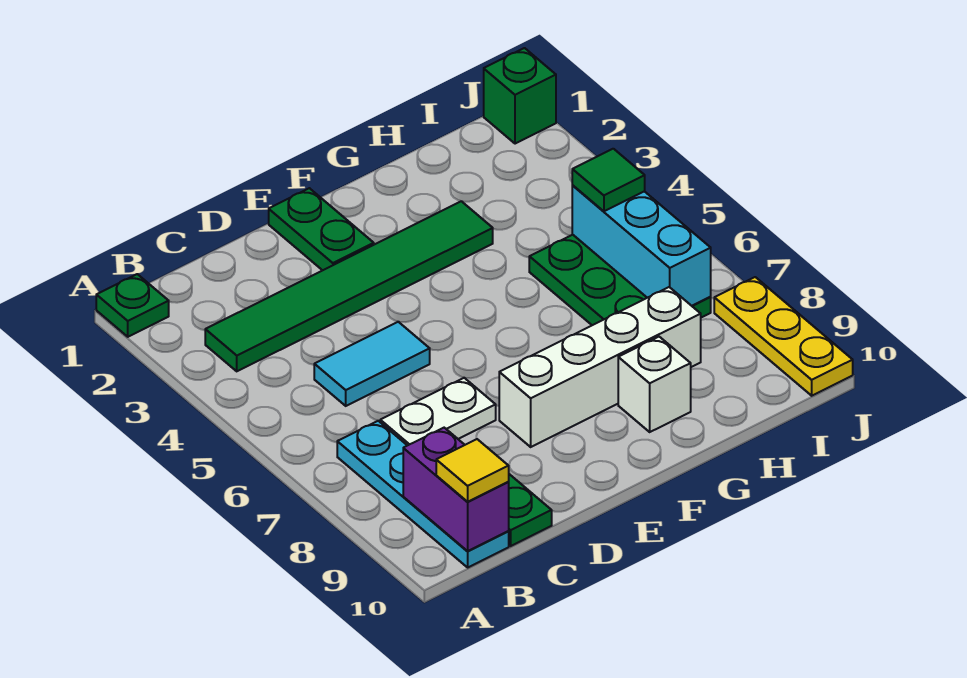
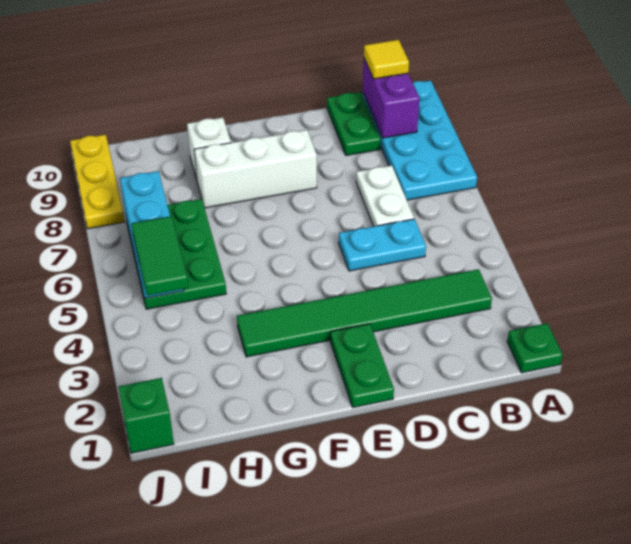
cyan plate B7:B10 level 1 -> cyan plate A7:B10 level 1
cyan tile C5:D5 level 1 -> cyan plate C5:D5 level 1
white plate C7:D7 level 1 -> white plate C6:C7 level 1
white brick E8:H8 level 1 -> white brick E8:G8 level 1
green tile I5 level 3 -> green tile I4:I5 level 3

